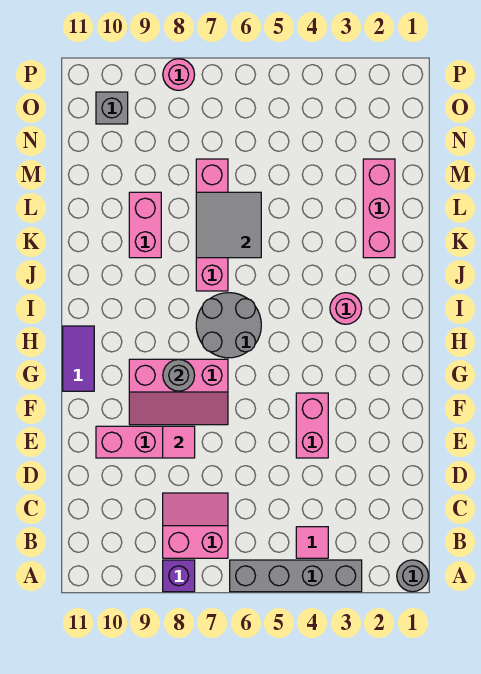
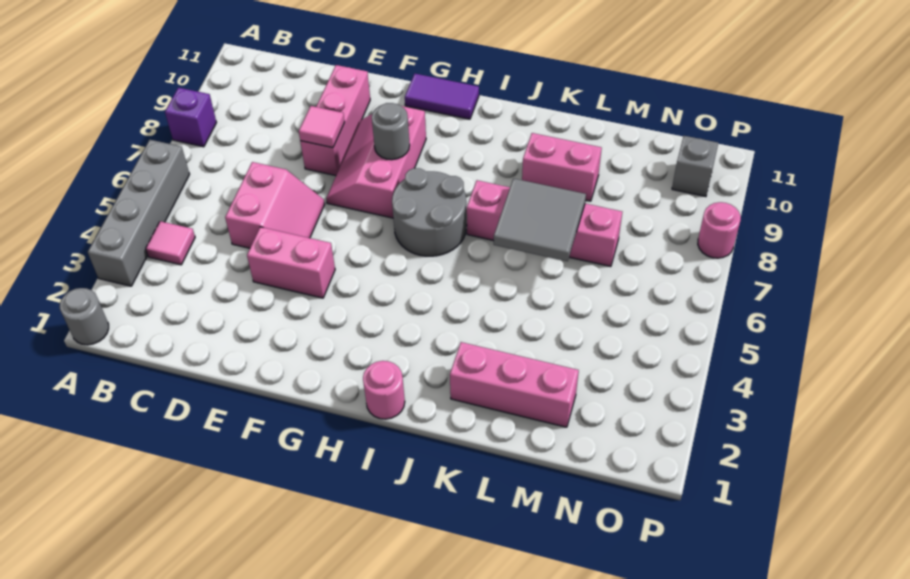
pink slope B7:C8 level 1 top B -> pink slope D5:E6 level 1 top D
pink round brick I3 level 1 -> pink round brick I1 level 1

